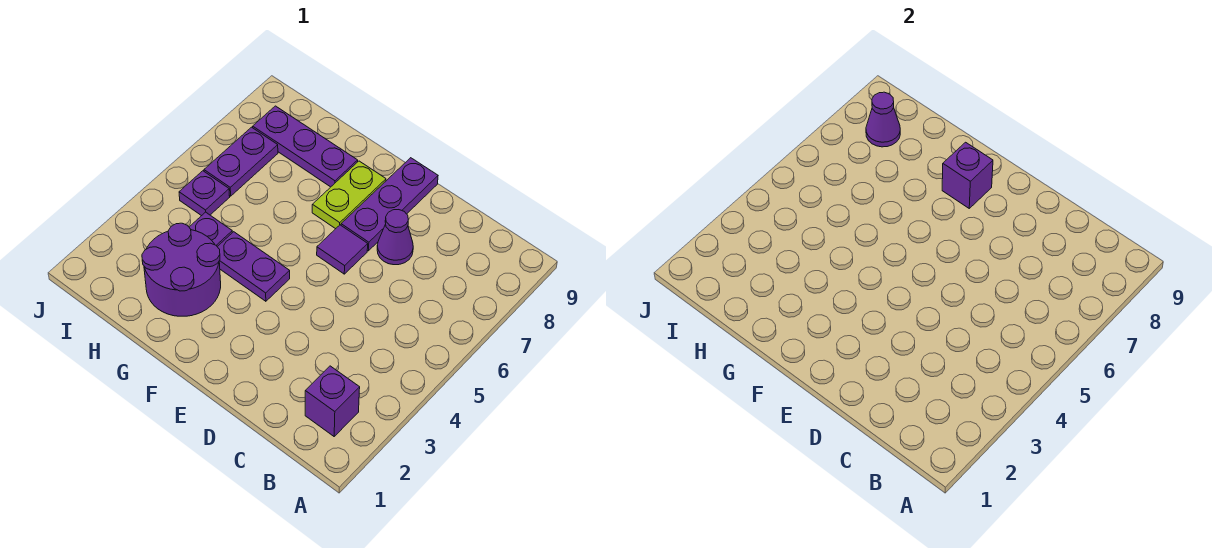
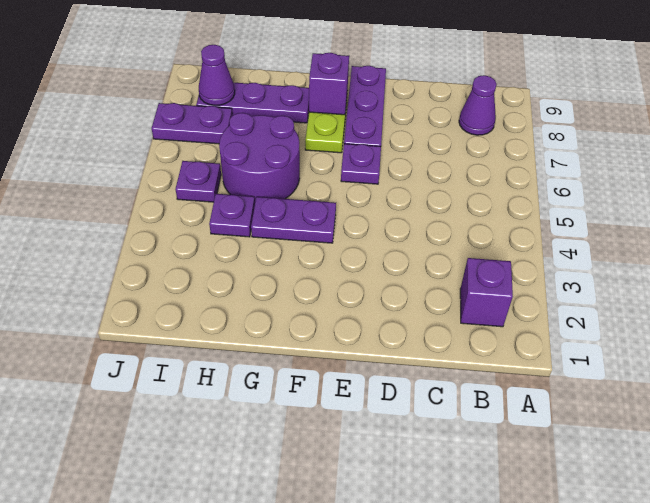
purple cone D7 level 1 -> purple cone B8 level 1
purple tile E6 level 1 -> purple plate E6 level 1
purple round brick G2:H3 level 1 -> purple round brick G5:H6 level 1
purple plate I6:I7 level 1 -> purple plate I7:J7 level 1

